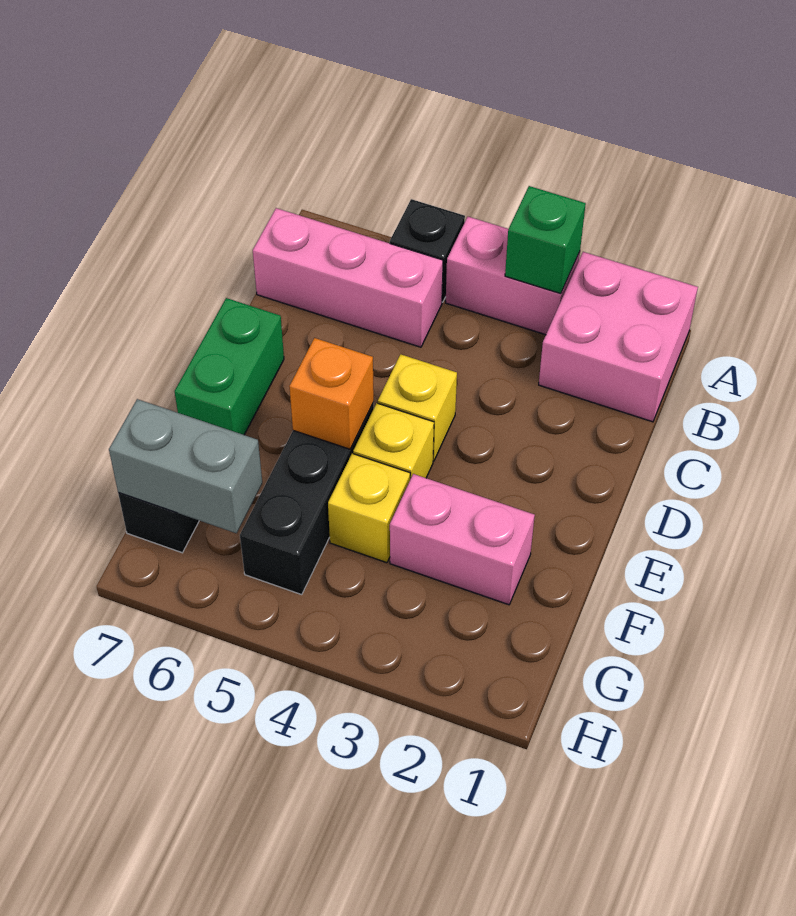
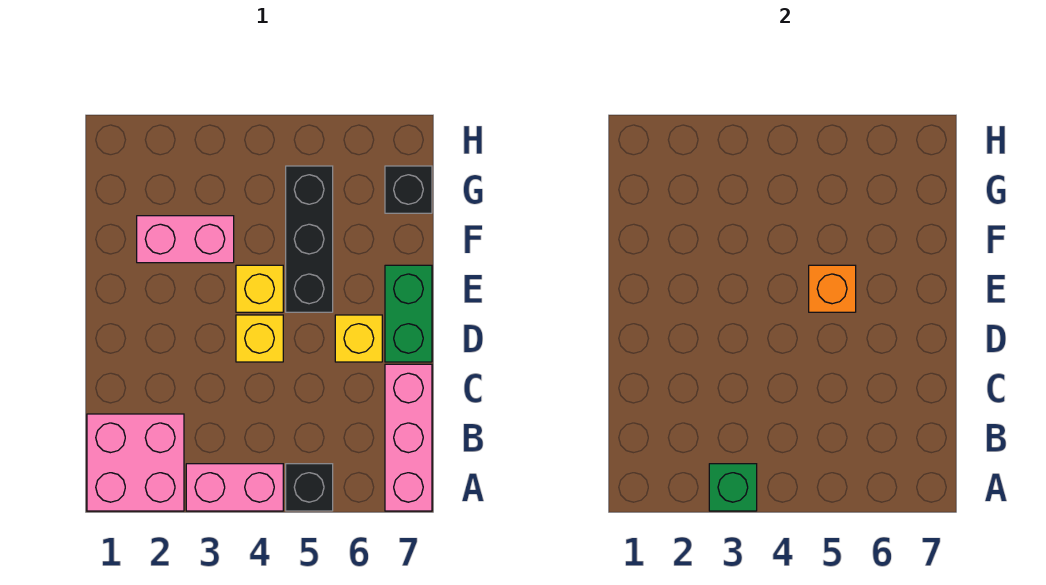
pink brick B5:B7 level 1 -> pink brick A7:C7 level 1
yellow brick F4 level 1 -> yellow brick D6 level 1
grey brick G6:G7 level 2 -> none

